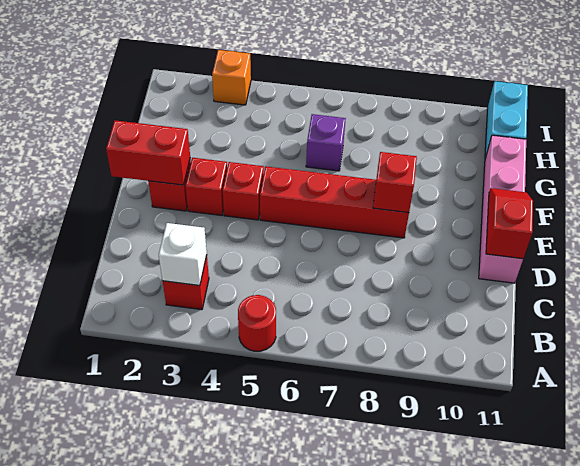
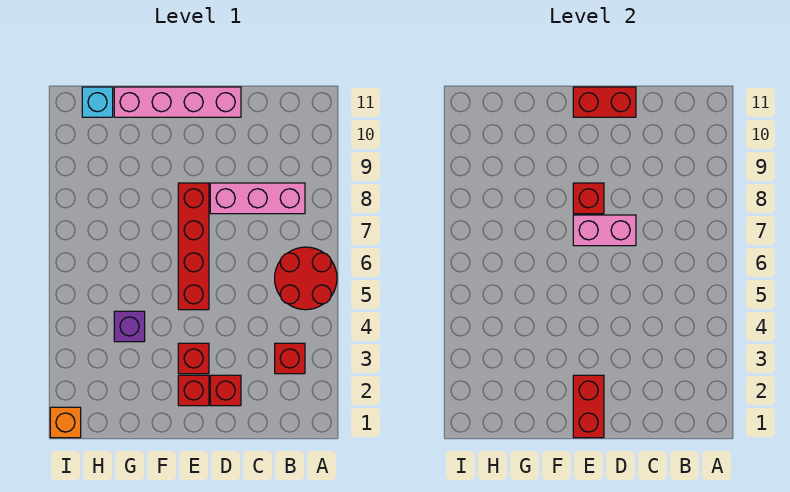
red round brick A5 level 1 -> red round brick A5:B6 level 1
white brick B3 level 2 -> none
none -> pink brick B8:D8 level 1
none -> pink brick D7:E7 level 2
red slope D11:E11 level 2 top D -> red brick D11:E11 level 2
red brick E4 level 1 -> red brick D2 level 1
purple brick G6 level 1 -> purple brick G4 level 1
cyan brick H11:I11 level 1 -> cyan brick H11 level 1
orange brick I3 level 1 -> orange brick I1 level 1

